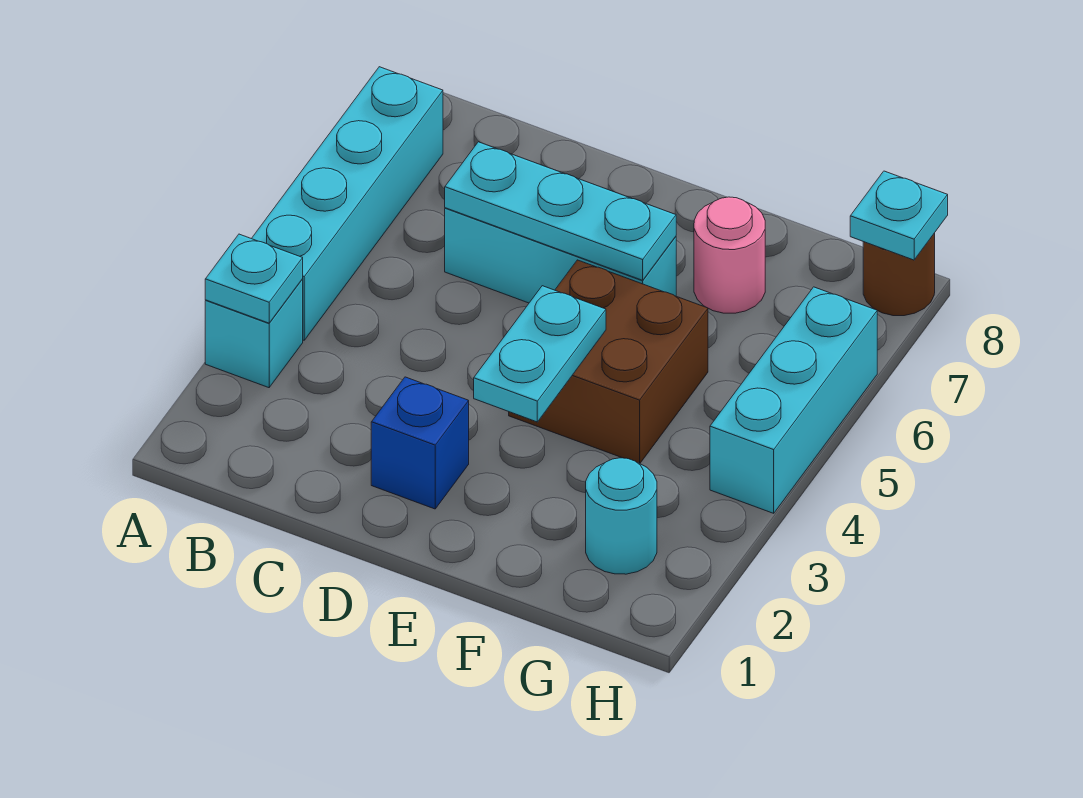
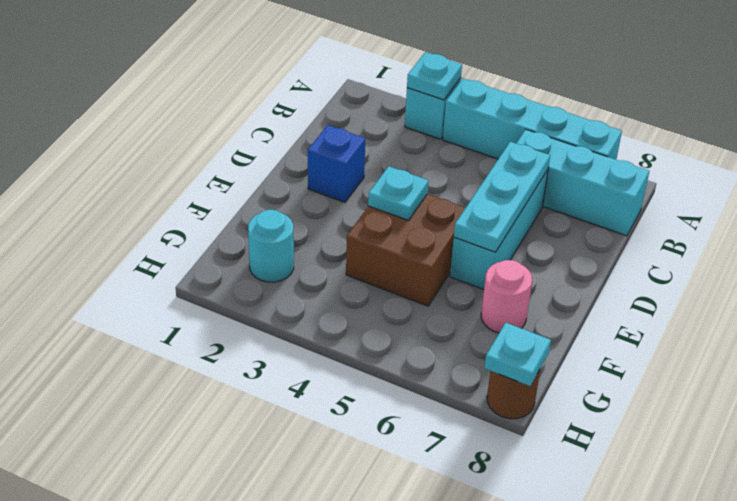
cyan plate E3:E4 level 2 -> cyan plate E4 level 2
cyan brick H4:H6 level 1 -> cyan brick B6:B8 level 1

